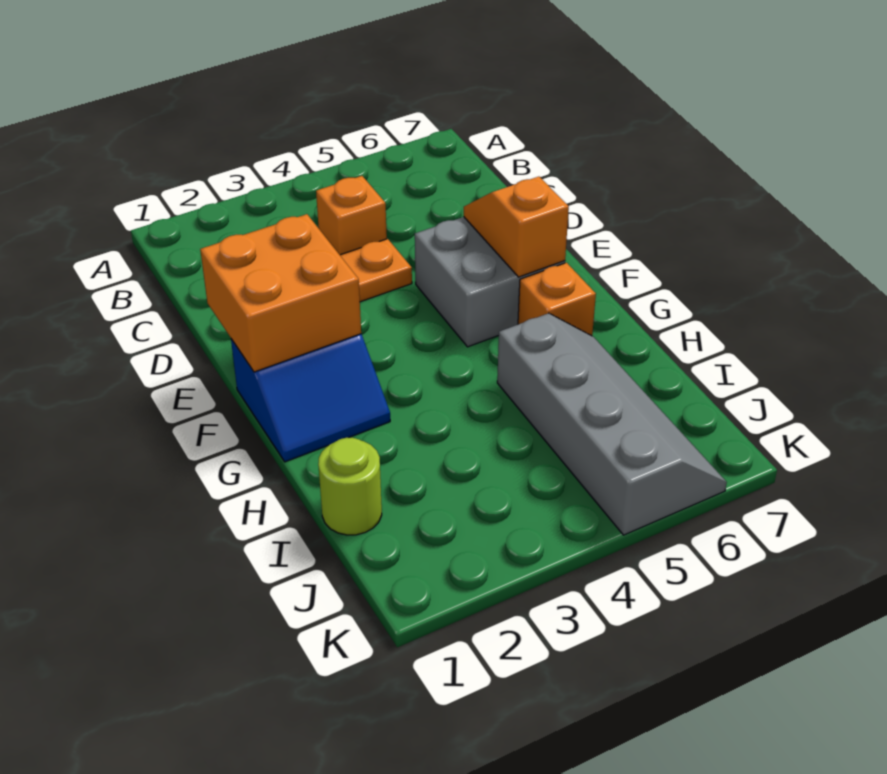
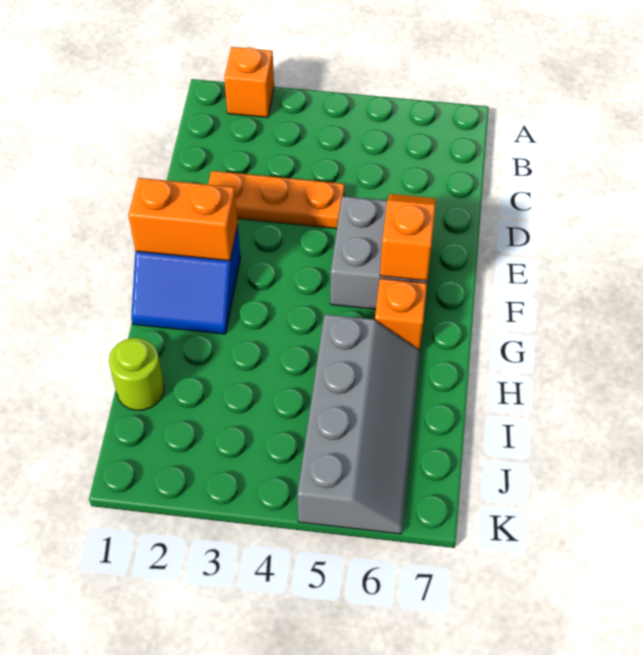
orange brick C4 level 1 -> orange brick A2 level 1
orange brick E1:F2 level 2 -> orange brick F1:F2 level 2

